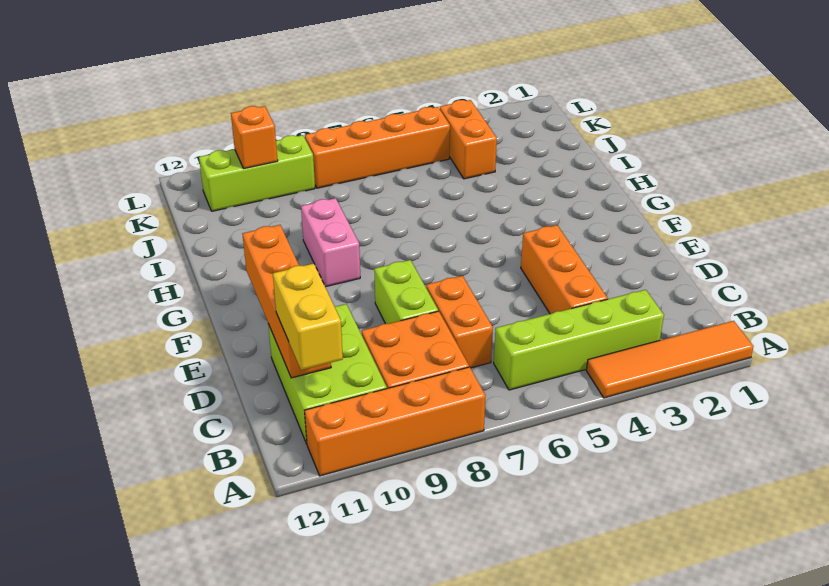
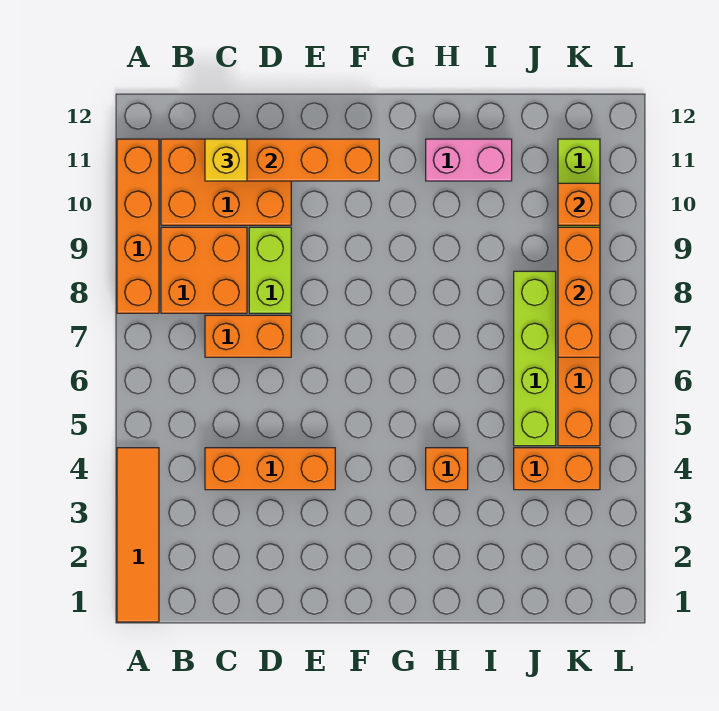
lime brick B3:B6 level 1 -> lime brick J5:J8 level 1
lime brick B10:D11 level 1 -> orange brick B10:D11 level 1
yellow brick B11:C11 level 3 -> yellow brick C11 level 3
lime brick D8:E8 level 1 -> lime brick D8:D9 level 1
pink brick G9:H9 level 1 -> pink brick H11:I11 level 1
none -> orange brick H4 level 1
none -> orange brick K7:K9 level 2

